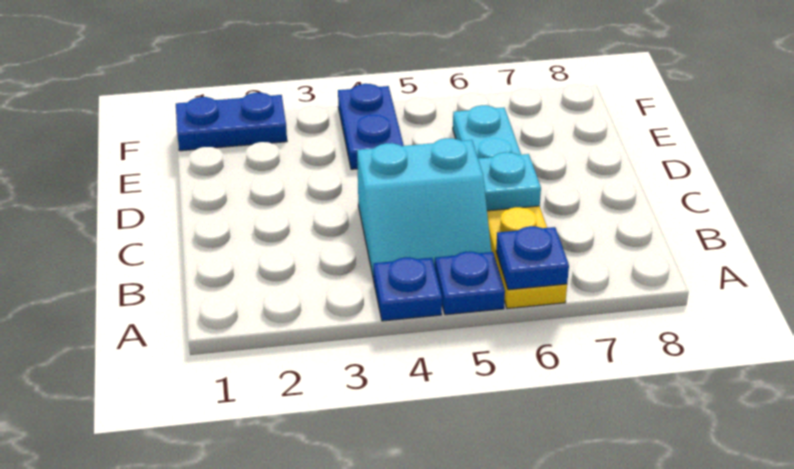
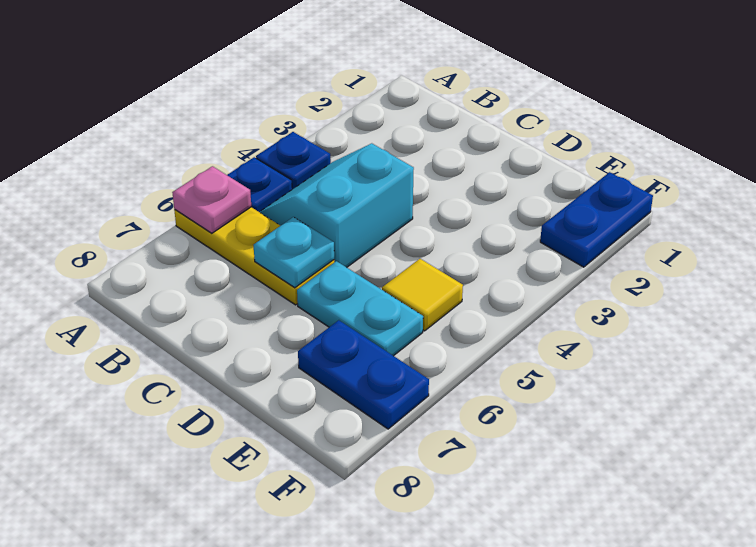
blue plate A6 level 2 -> pink plate A6 level 2
blue plate E4:F4 level 1 -> blue plate E7:F7 level 1
none -> yellow tile E5 level 1

